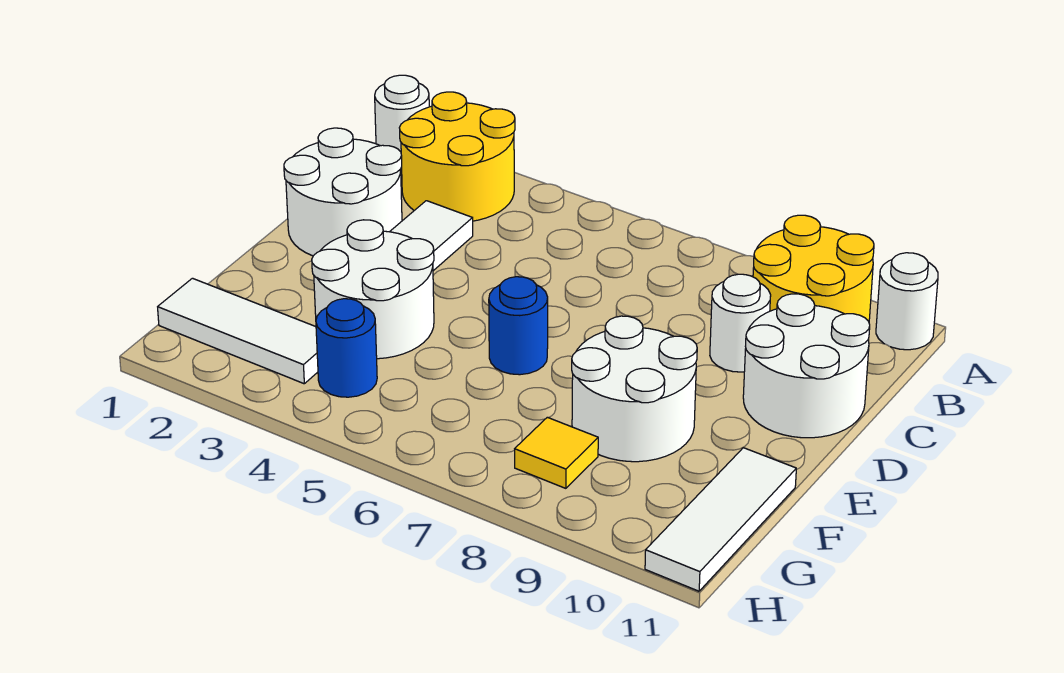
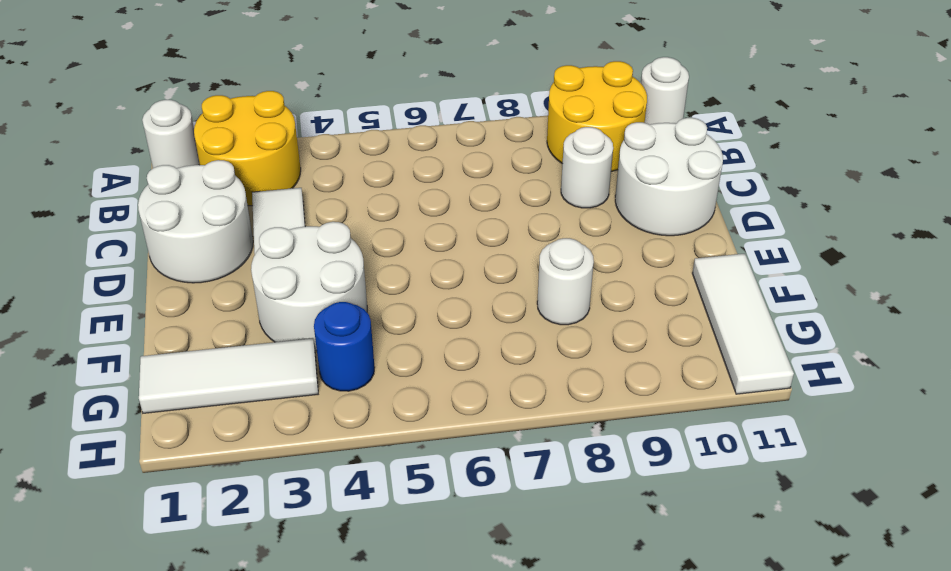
blue round brick E6 level 1 -> none
white round brick E8:F9 level 1 -> white round brick F8 level 1
yellow tile G8 level 1 -> none

